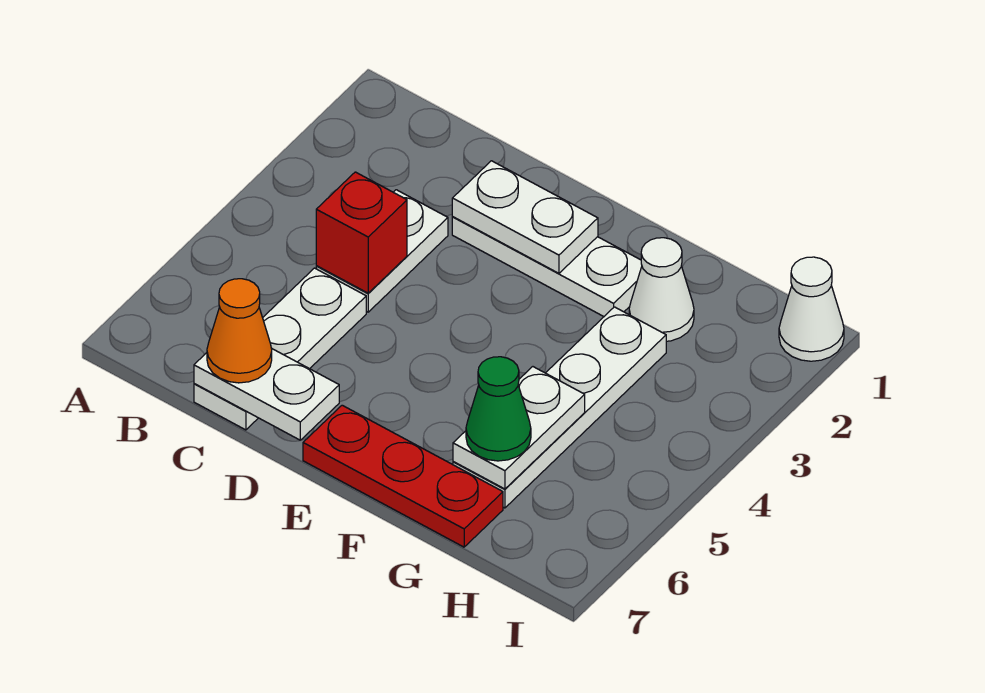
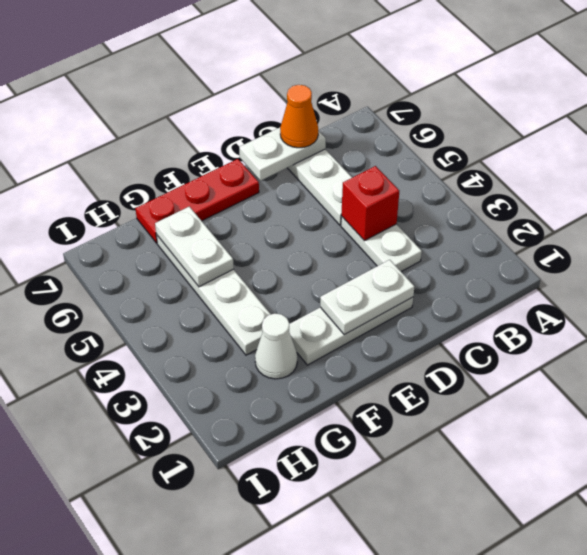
green cone G6 level 3 -> none
white cone I1 level 1 -> none

